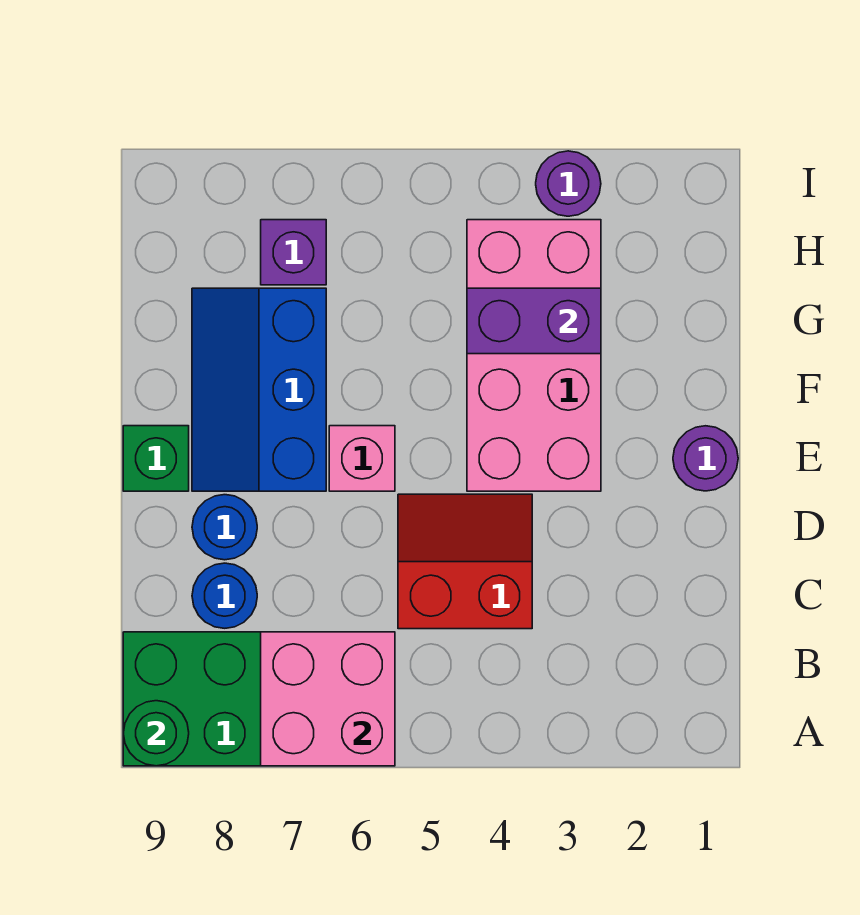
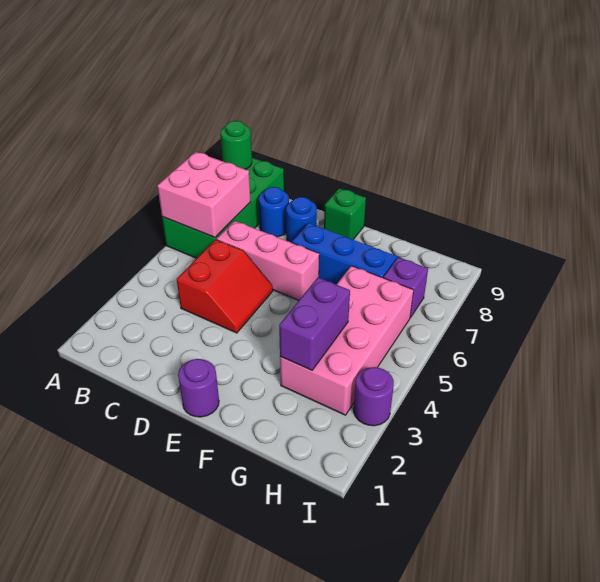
pink brick E3:H4 level 1 -> pink brick G3:H6 level 1
pink brick E6 level 1 -> pink brick C6:E6 level 1

